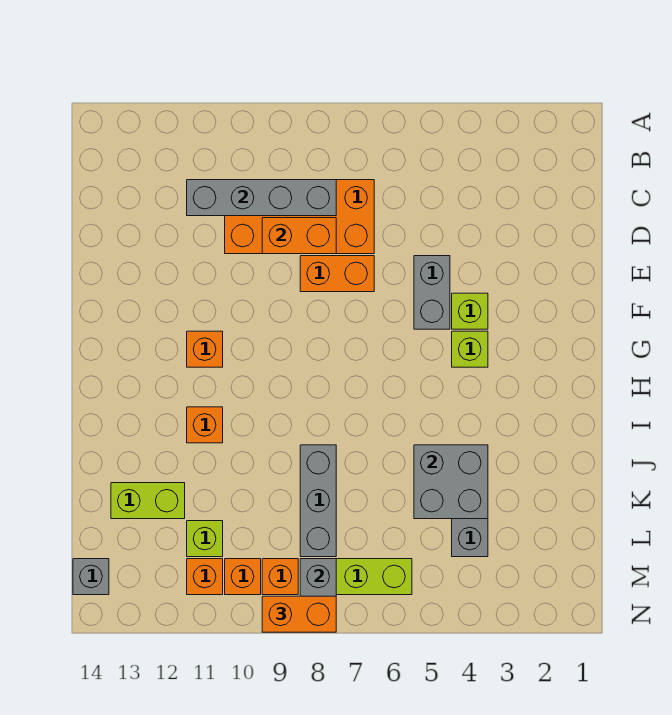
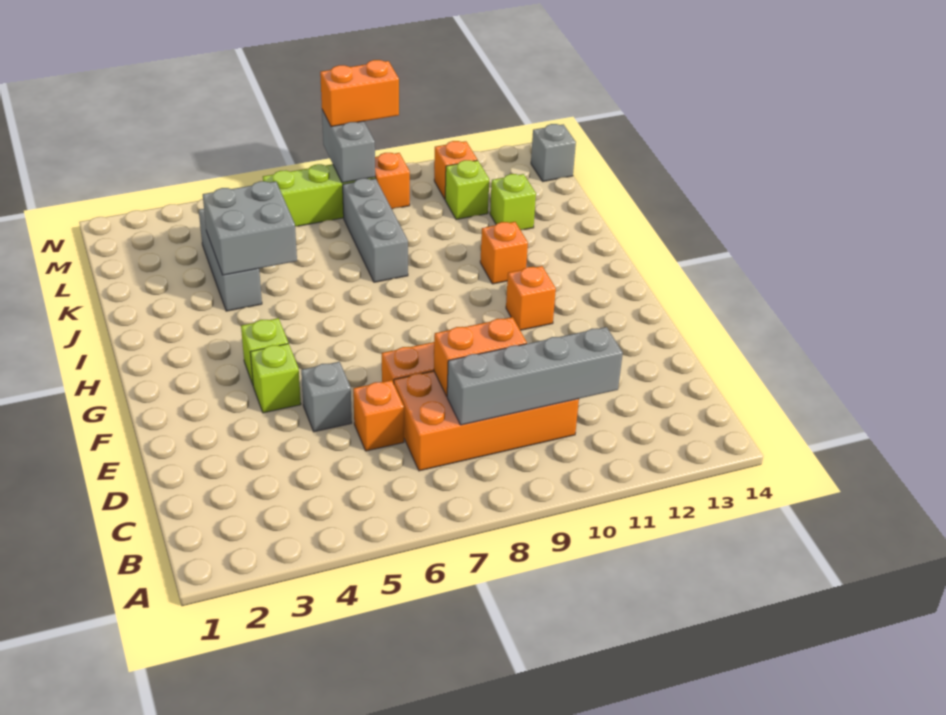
grey brick E5:F5 level 1 -> grey brick E5 level 1
lime brick K12:K13 level 1 -> lime brick K12 level 1
orange brick M10 level 1 -> orange brick D6 level 1

